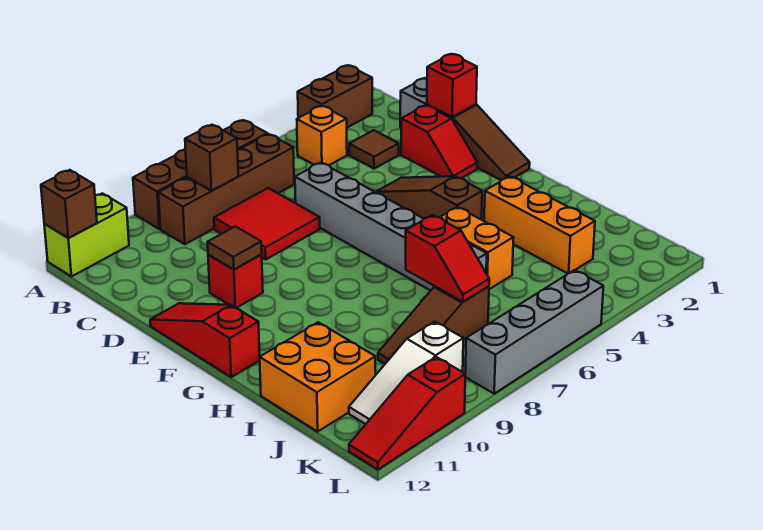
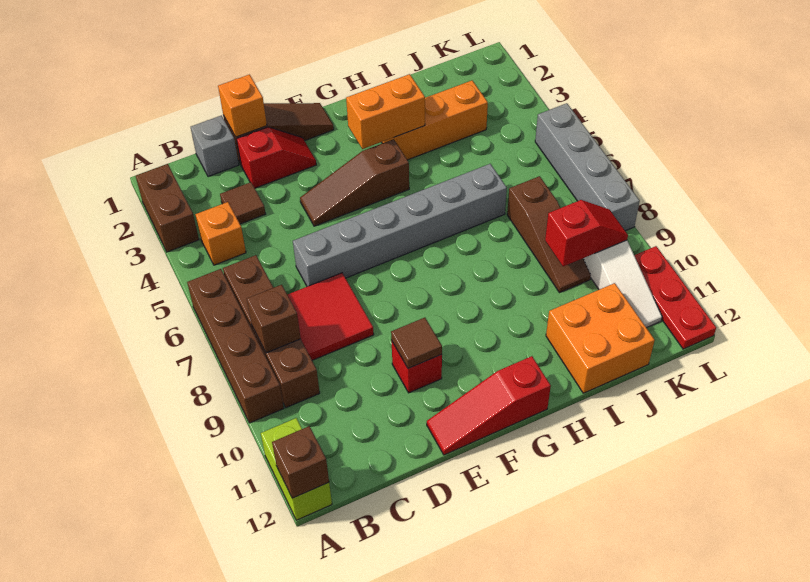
red brick D1 level 2 -> orange brick D1 level 2
orange brick H5:I5 level 1 -> orange brick G3:H3 level 2
red slope I7:J7 level 2 top I -> red slope J9:K9 level 2 top J
red slope L10:L12 level 1 top 10 -> red plate L10:L12 level 1

